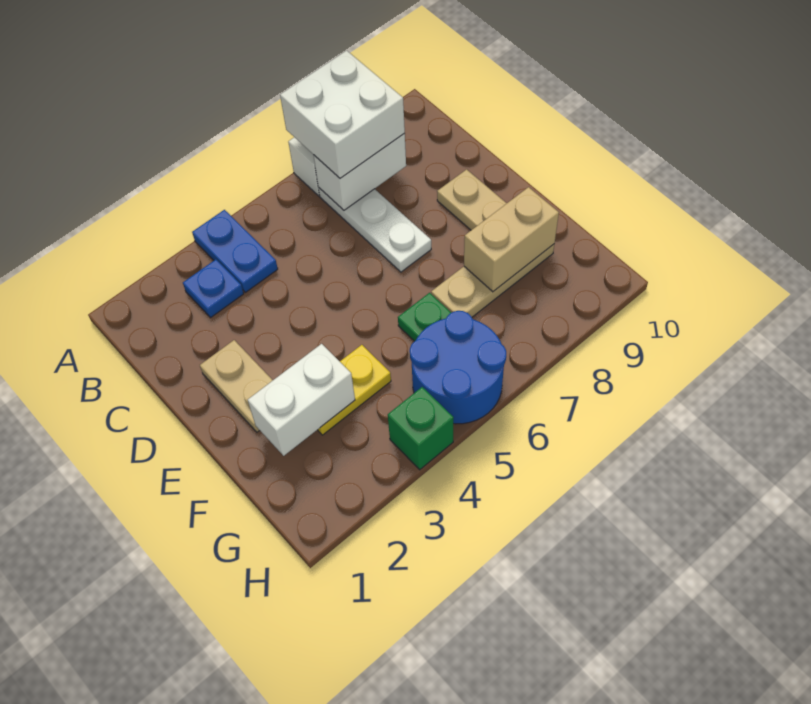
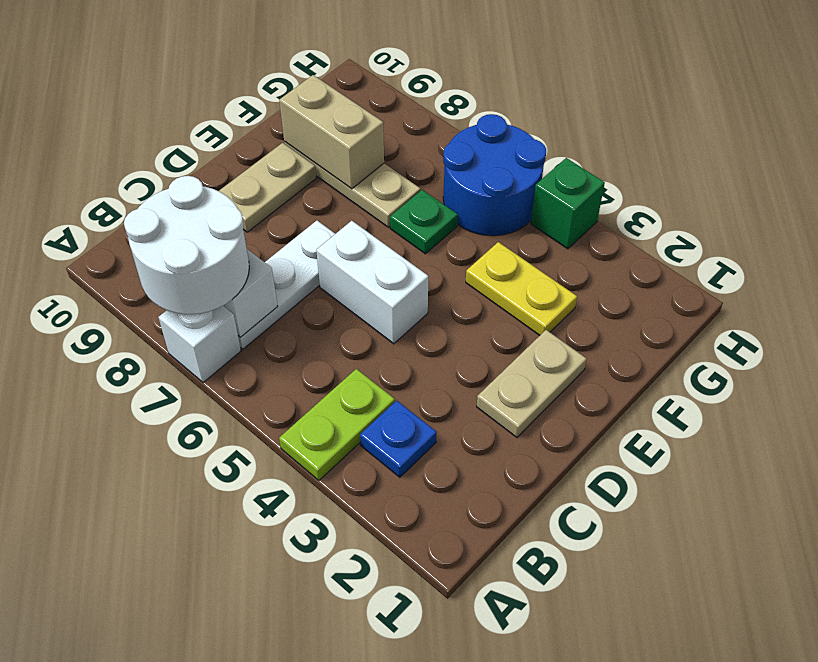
blue plate A4:B4 level 1 -> lime plate A4:B4 level 1
white brick A7:B8 level 3 -> white round brick A7:B8 level 3
white brick F2:F3 level 2 -> white brick D5:D6 level 1

